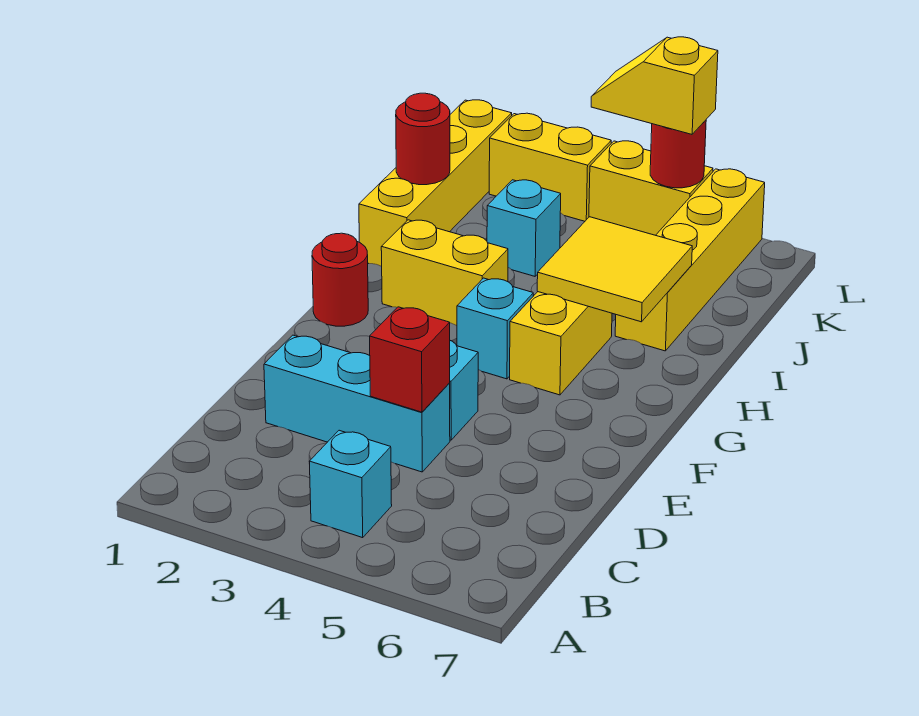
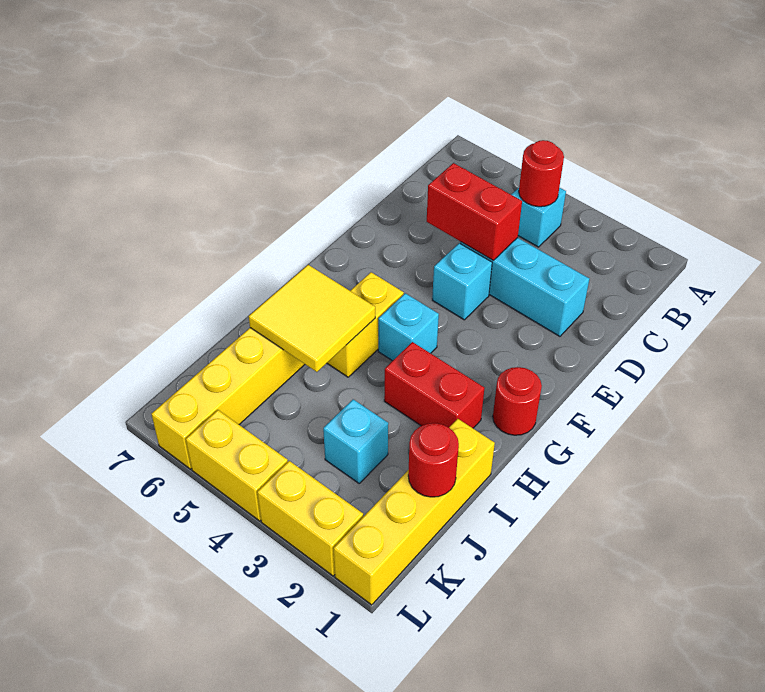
red brick D4 level 2 -> red brick D4:D5 level 2
yellow brick H2:H3 level 1 -> red brick H2:H3 level 1
yellow slope L4:L5 level 3 top 5 -> none
red round brick L5 level 2 -> red round brick B4 level 2

